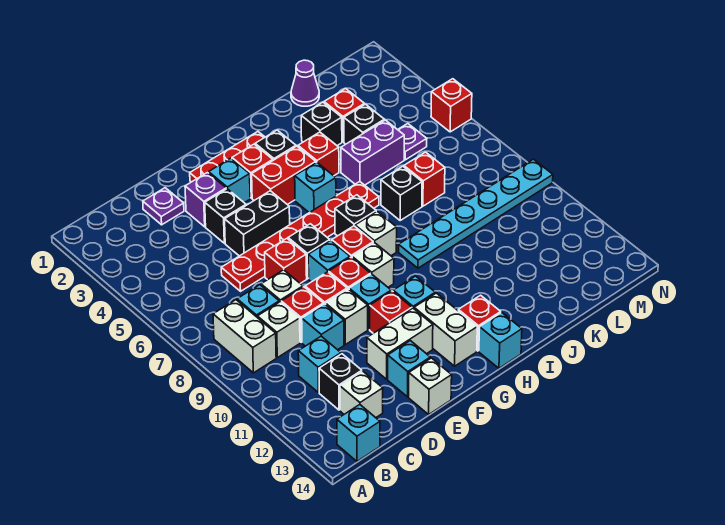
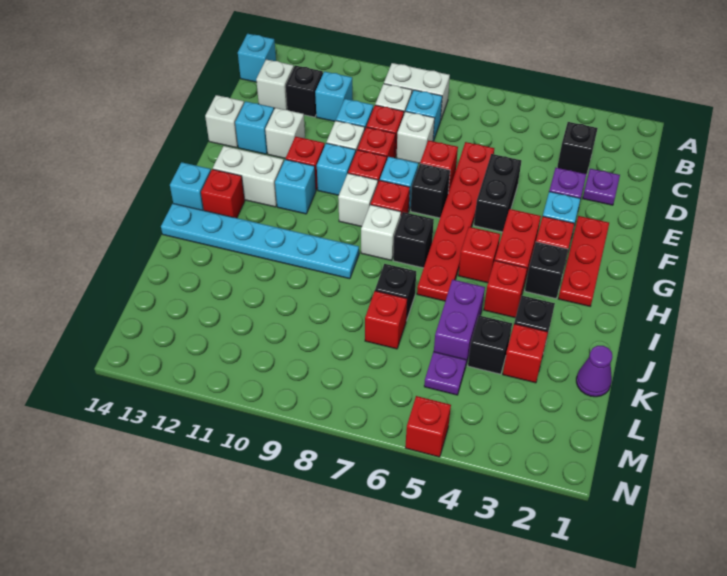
black brick E4 level 1 -> black brick C3 level 1
white brick E12:F12 level 1 -> white brick E12 level 1
cyan brick H5 level 1 -> red brick H5 level 1
cyan plate I9:N9 level 1 -> cyan plate I9:I14 level 1

